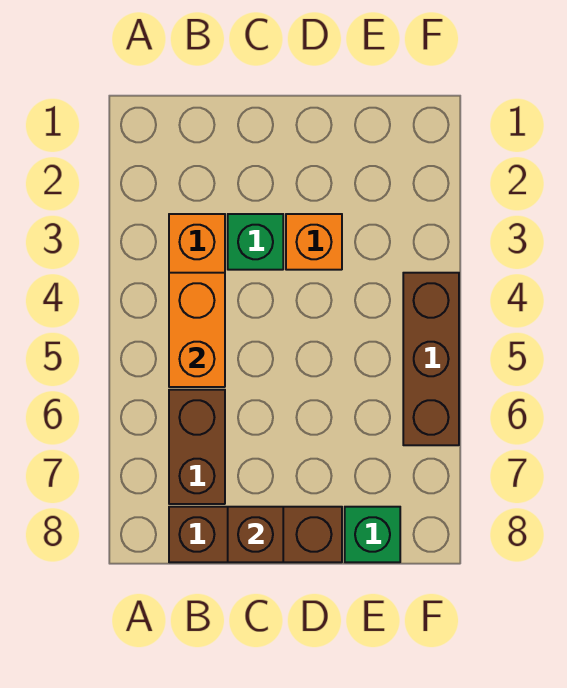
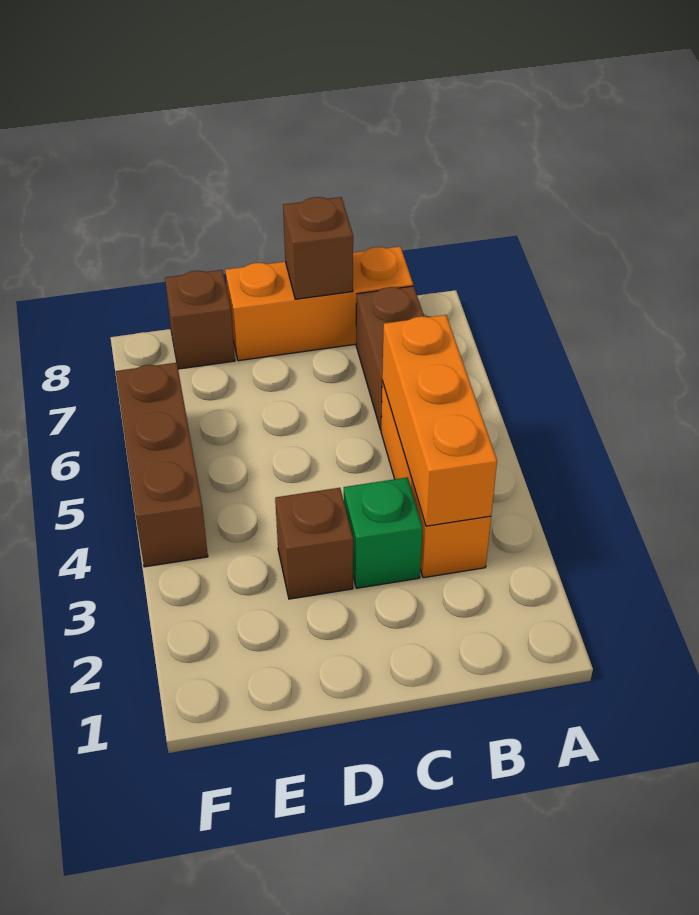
orange brick B4:B5 level 2 -> orange brick B3:B5 level 2
brown brick B8:D8 level 1 -> orange brick B8:D8 level 1
orange brick D3 level 1 -> brown brick D3 level 1
green brick E8 level 1 -> brown brick E8 level 1

